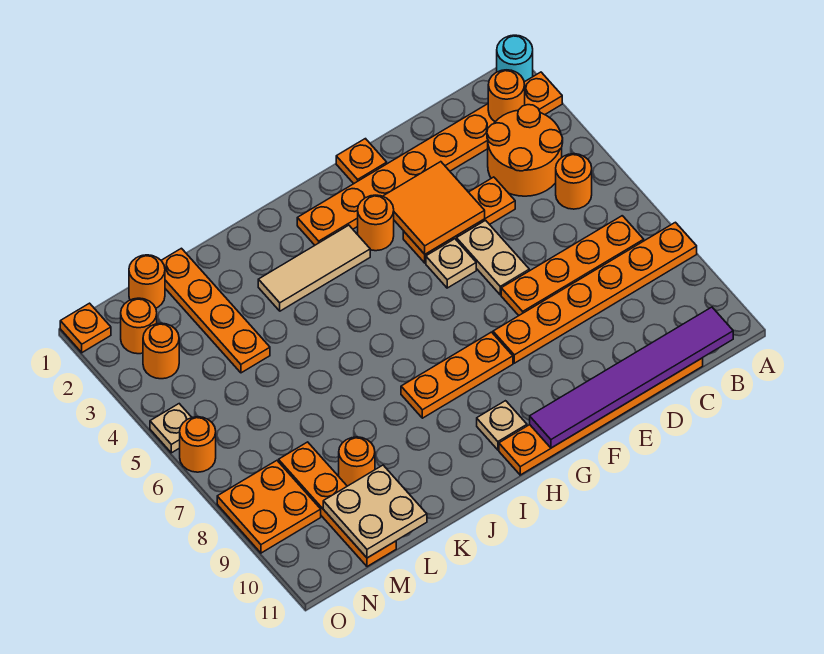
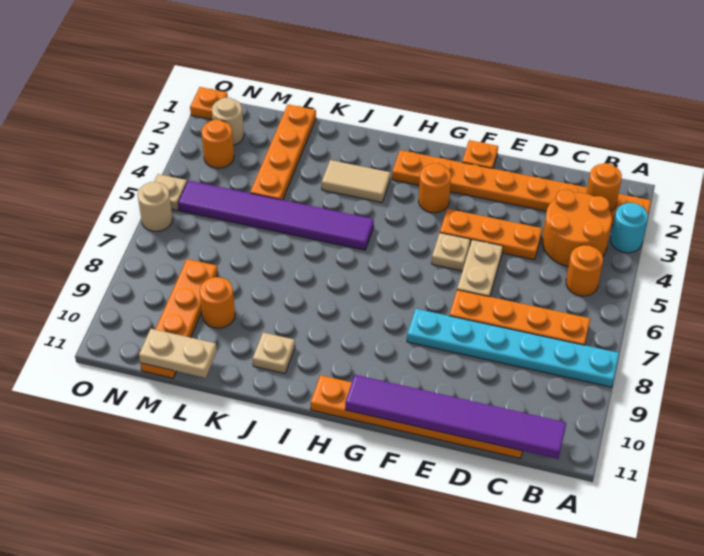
cyan round brick A1 level 1 -> cyan round brick A3 level 1
orange plate A8:F8 level 1 -> cyan plate A8:F8 level 1
orange tile E3:F4 level 2 -> none
orange plate G8:I8 level 1 -> none
tan tile H3:J3 level 1 -> tan tile I3:J3 level 1
tan plate H10 level 1 -> tan plate J10 level 1
none -> purple tile I5:N5 level 1
tan plate L10:M11 level 2 -> tan plate L11:M11 level 2
orange round brick M1 level 1 -> none
orange round brick N2 level 1 -> tan round brick N2 level 1
orange plate N8:O9 level 1 -> none
orange round brick O6 level 1 -> tan round brick O6 level 1

